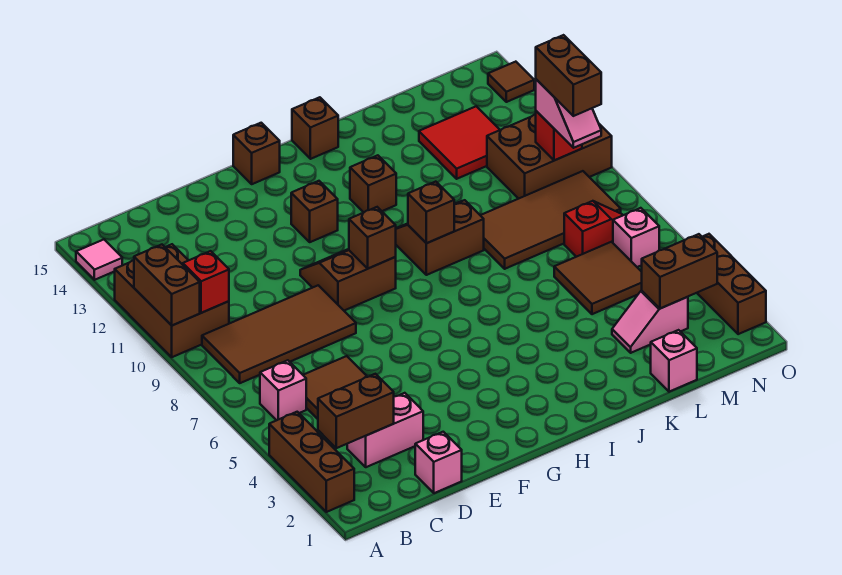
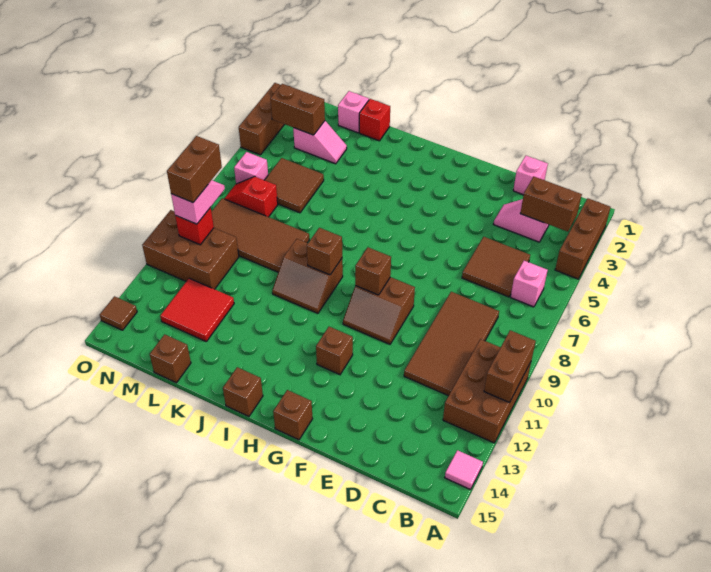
brown tile B8:E9 level 1 -> brown tile C8:D11 level 1
red brick B10 level 2 -> red brick K1 level 1
pink brick C3:D3 level 1 -> pink slope C3:D3 level 1 top C
brown brick I12 level 1 -> brown brick L15 level 1

